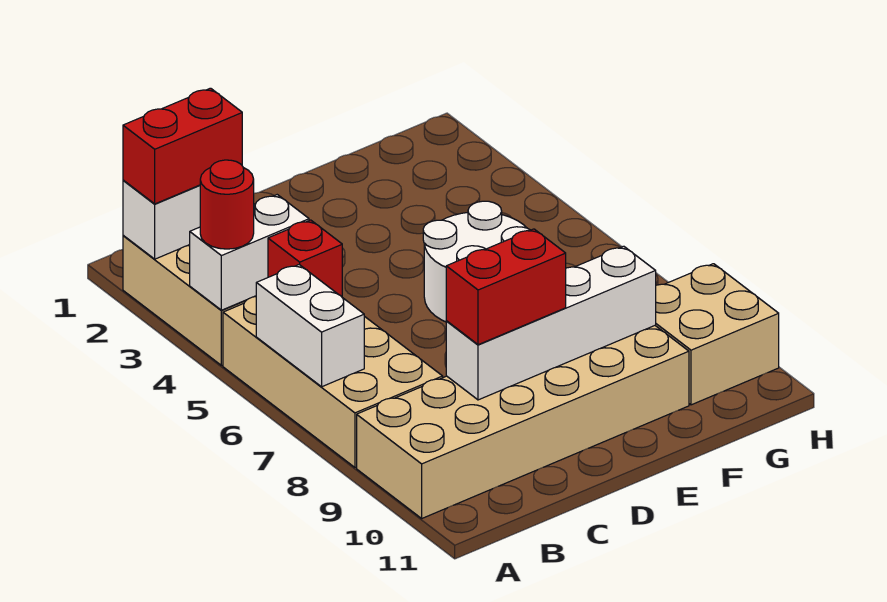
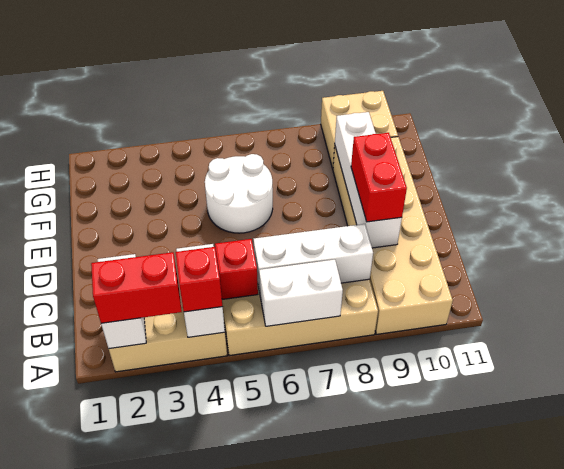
red brick A2:B2 level 3 -> red brick A2:A3 level 3
red round brick A4 level 3 -> red brick A4 level 3
none -> white brick B6:B8 level 2

